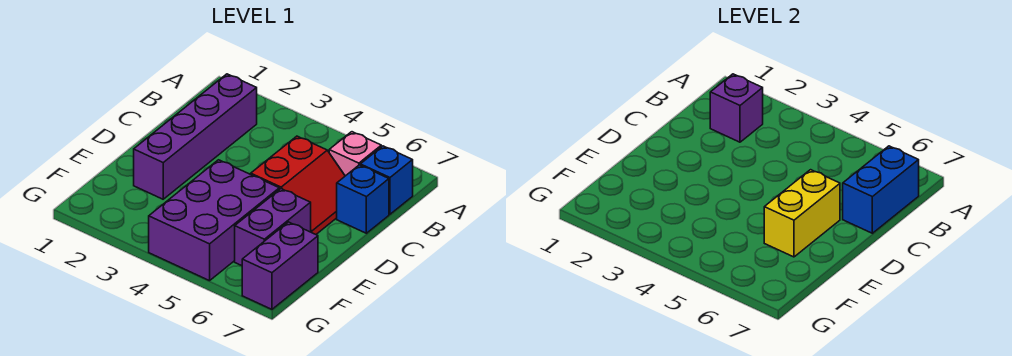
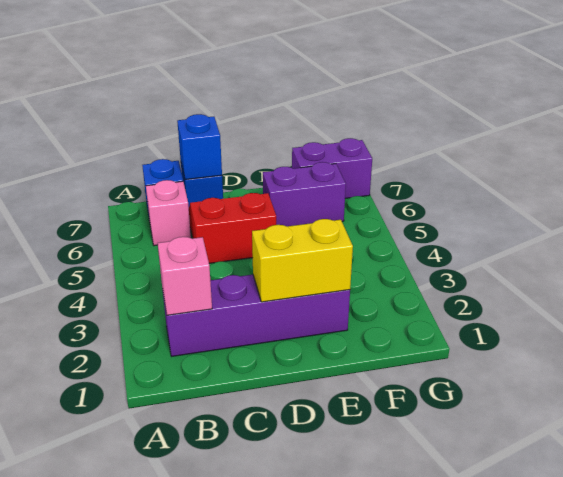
purple brick B2 level 2 -> pink brick B2 level 2
blue brick B7:C7 level 2 -> blue brick C7 level 2
yellow brick D6:E6 level 2 -> yellow brick D2:E2 level 2
purple brick E4:G5 level 1 -> none

